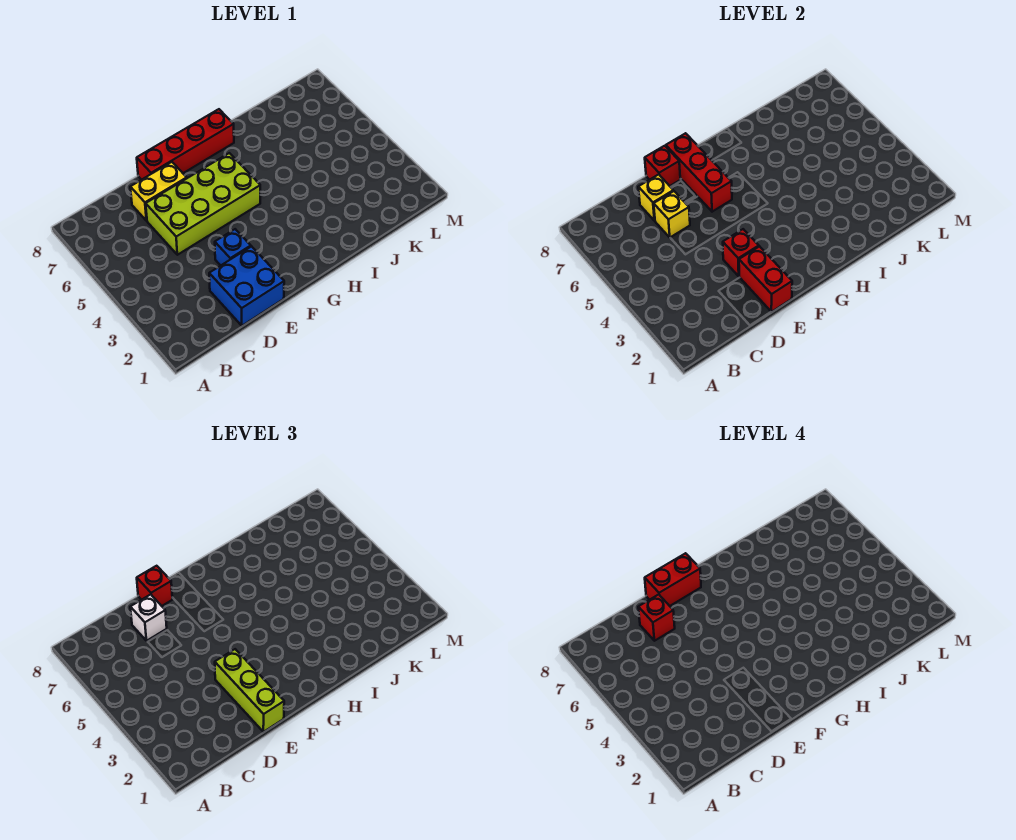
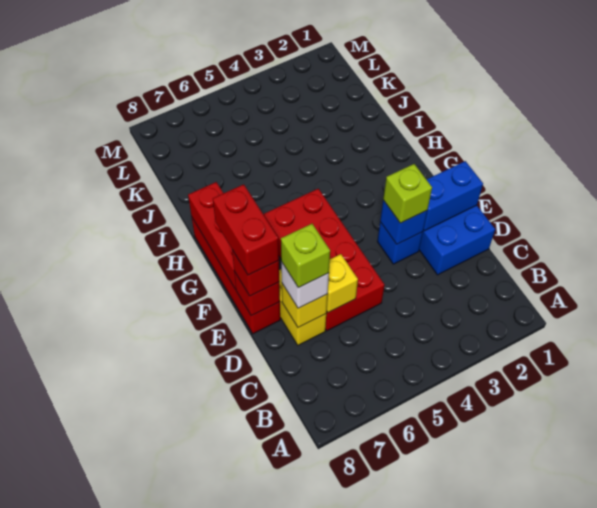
lime brick D5:G6 level 1 -> red brick D5:G6 level 1
red brick D7 level 4 -> lime brick D7 level 4
red brick E1:E2 level 2 -> blue brick E1:E2 level 2
lime brick E1:E3 level 3 -> lime brick E3 level 3
red brick E3 level 2 -> blue brick E3 level 2
red brick F6:F8 level 2 -> red brick F8:H8 level 2

